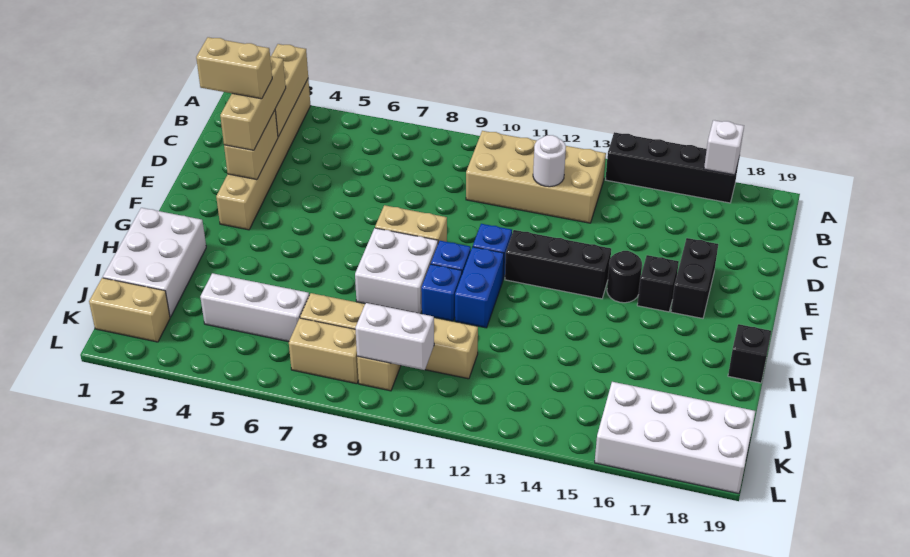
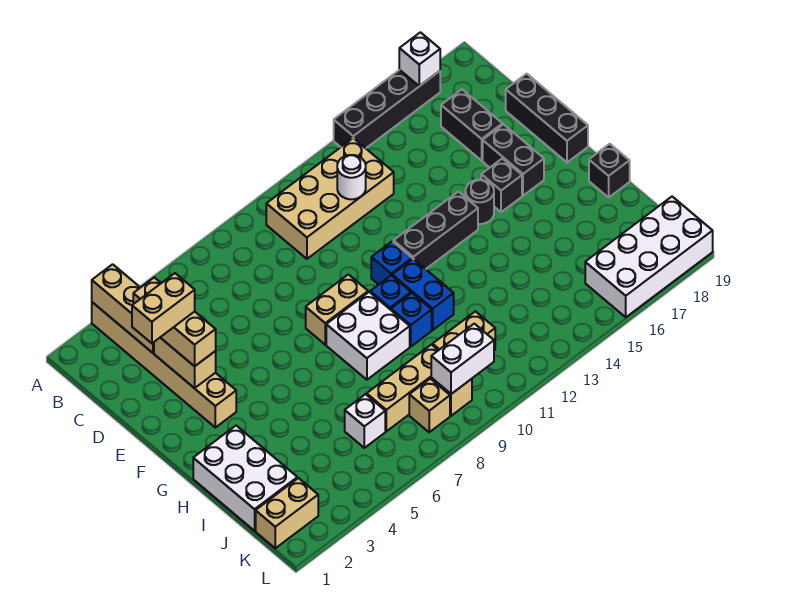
none -> black brick C17:D17 level 1
none -> black brick D19:F19 level 1
white brick J4:J6 level 1 -> white brick J6 level 1
tan brick K7:K8 level 1 -> tan brick K8 level 1

